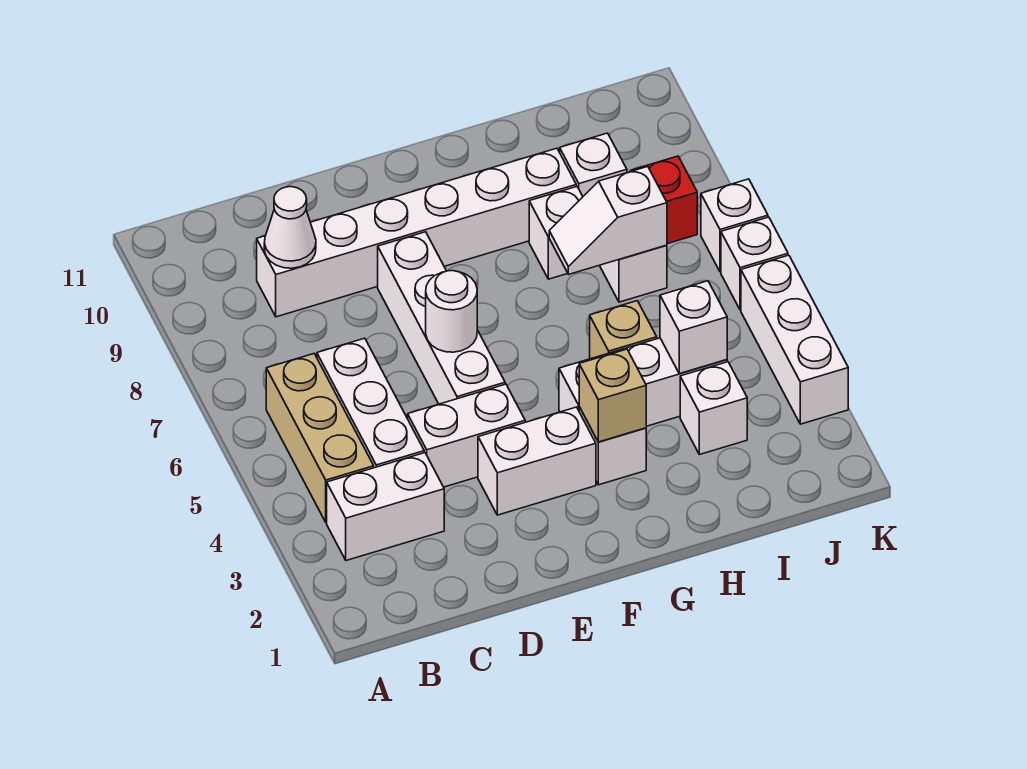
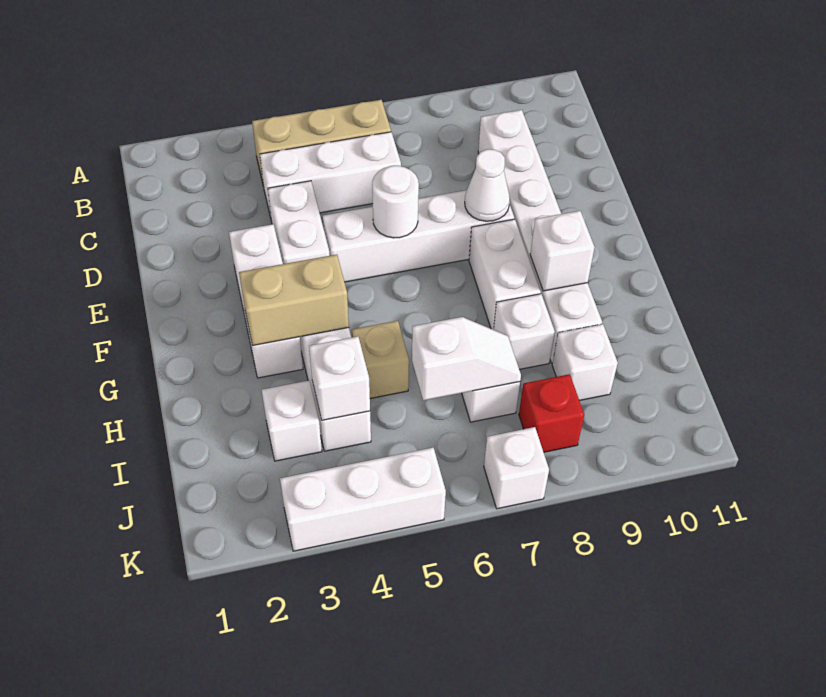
white brick B3:C3 level 1 -> white brick F8:G8 level 1
white cone C9 level 2 -> white cone E8 level 2
tan brick G3 level 2 -> tan brick G3:G4 level 2
white slope H7:I7 level 2 top I -> white slope I6:I7 level 2 top 6
white brick K6 level 1 -> white brick G9 level 2

